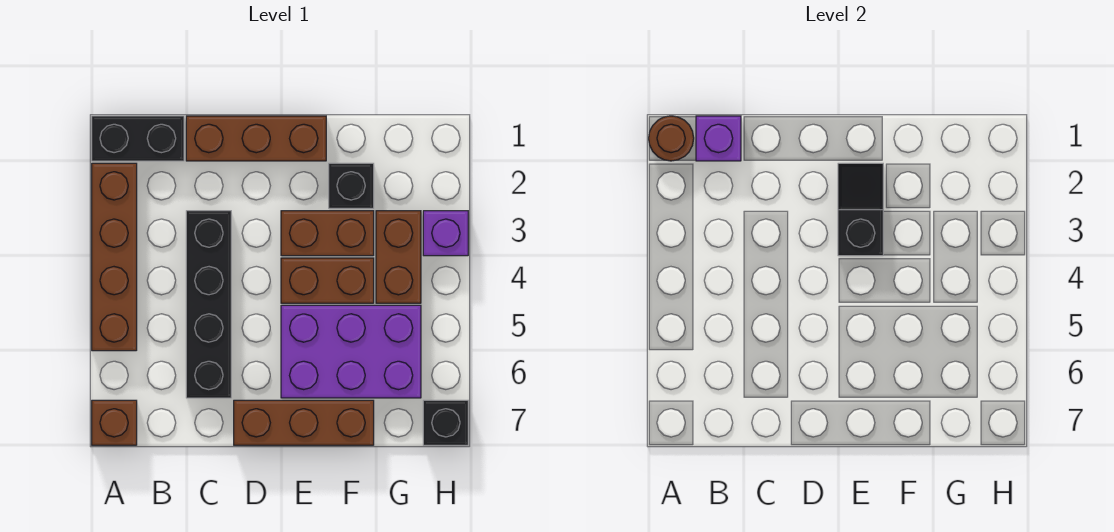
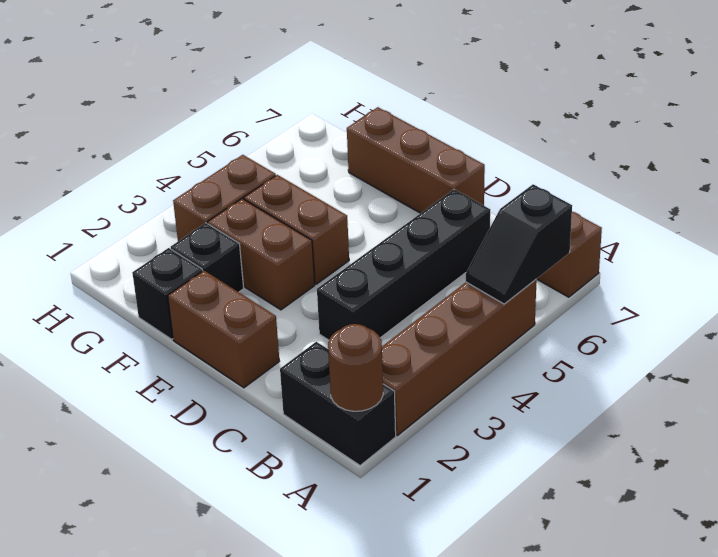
purple brick B1 level 2 -> none
brown brick C1:E1 level 1 -> brown brick D1:E1 level 1
black slope E2:E3 level 2 top 3 -> black slope A5:A6 level 2 top 6
purple brick E5:G6 level 1 -> none
purple brick H3 level 1 -> none
black brick H7 level 1 -> black brick F1 level 1

